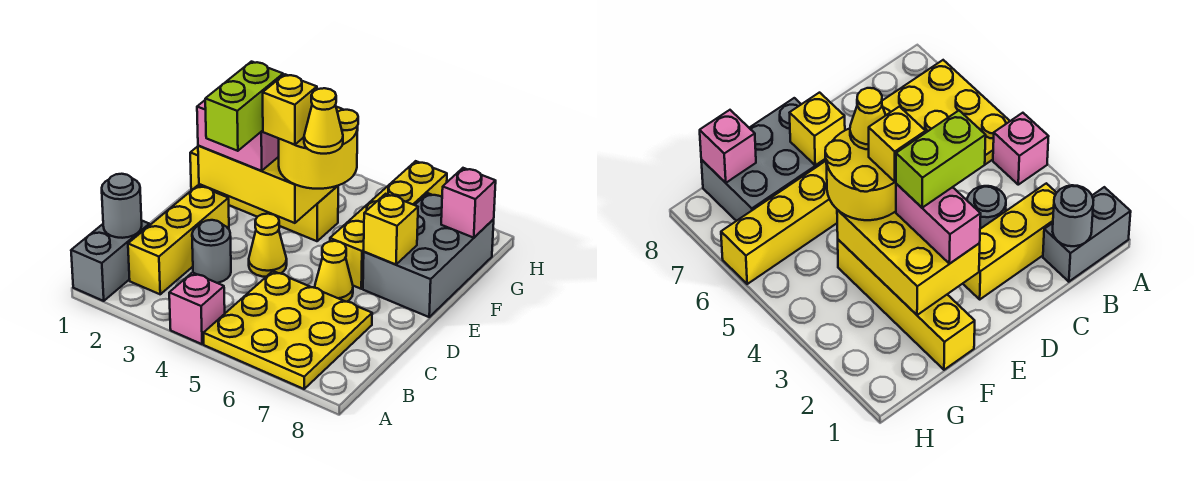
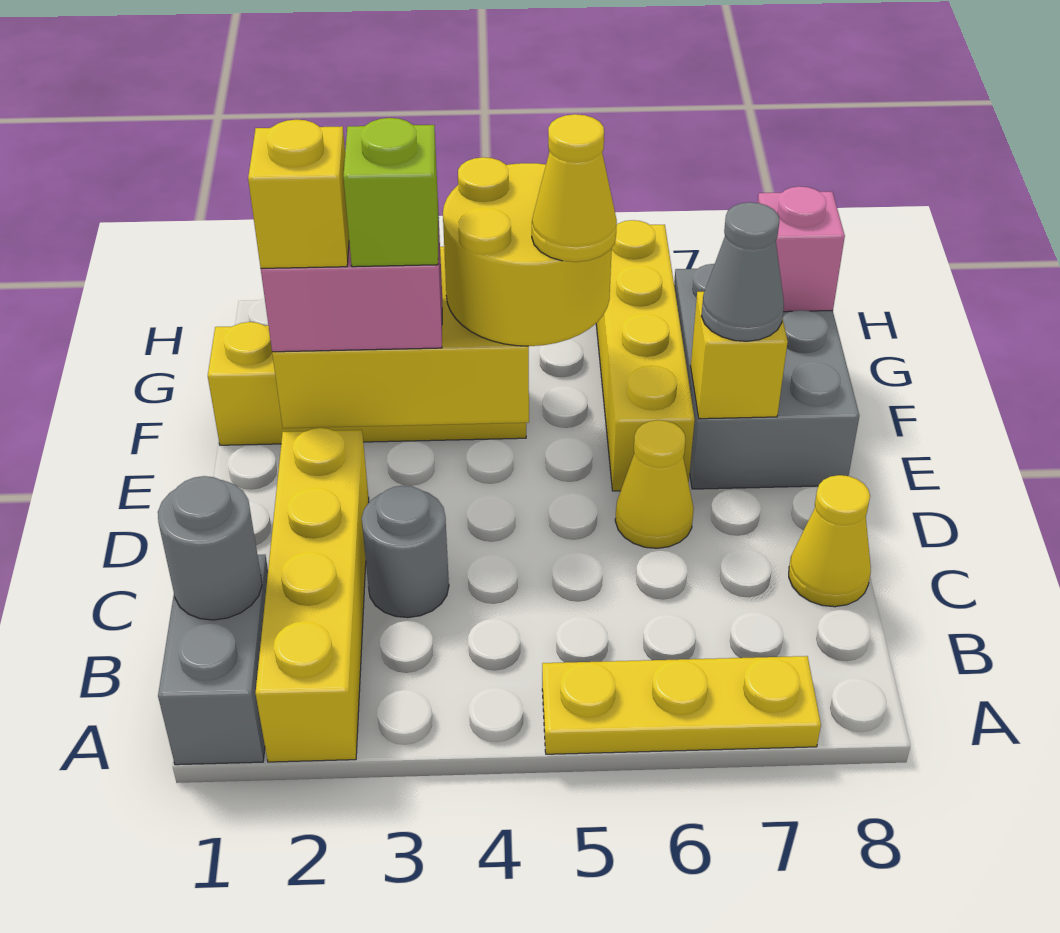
pink brick A4 level 1 -> none
yellow plate A5:C7 level 1 -> yellow plate A5:A7 level 1
yellow brick B2:D2 level 1 -> yellow brick A2:D2 level 1
lime brick D3:E3 level 4 -> lime brick E3 level 4
yellow cone D4 level 1 -> yellow cone C8 level 1
yellow brick E4 level 4 -> yellow brick E2 level 4
none -> grey cone E7 level 3

